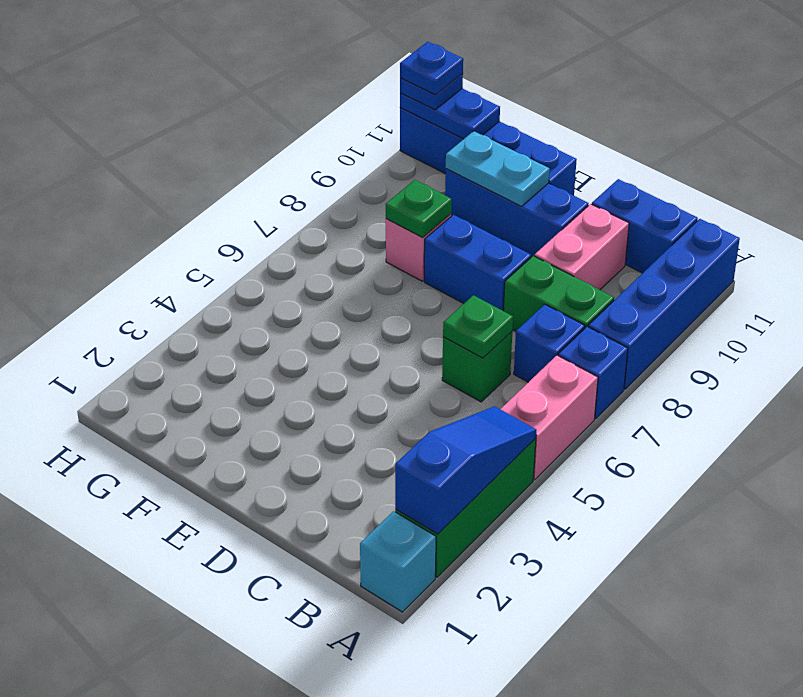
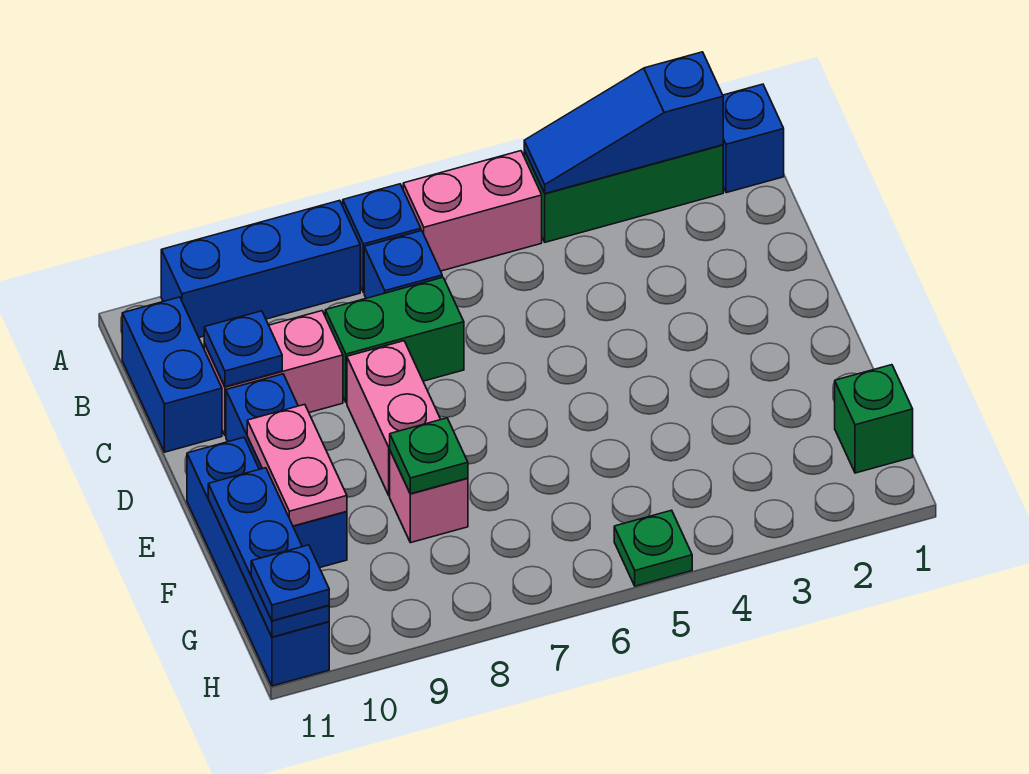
cyan brick A1 level 1 -> blue brick A1 level 1
blue brick A8:A11 level 1 -> blue brick A8:A10 level 1
green brick B8:C8 level 1 -> green brick C7:C8 level 1
green brick C6 level 1 -> green brick G1 level 1
green plate C6 level 2 -> green plate H5 level 1
blue brick D8:E8 level 1 -> pink brick D8:E8 level 1
cyan plate E10:F10 level 2 -> pink plate E10:F10 level 2
blue plate G11:H11 level 2 -> blue plate F11:H11 level 2
blue plate H11 level 4 -> blue plate C10 level 2

